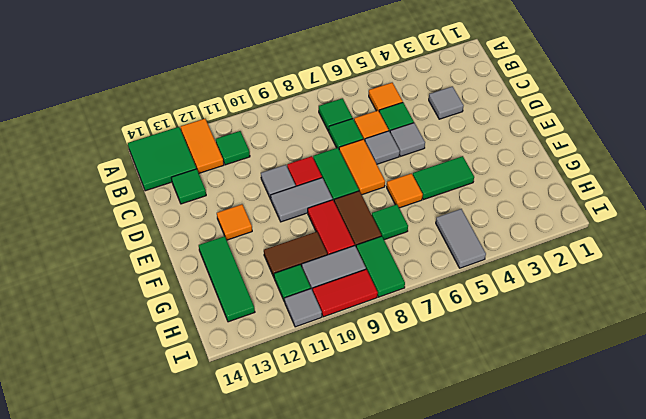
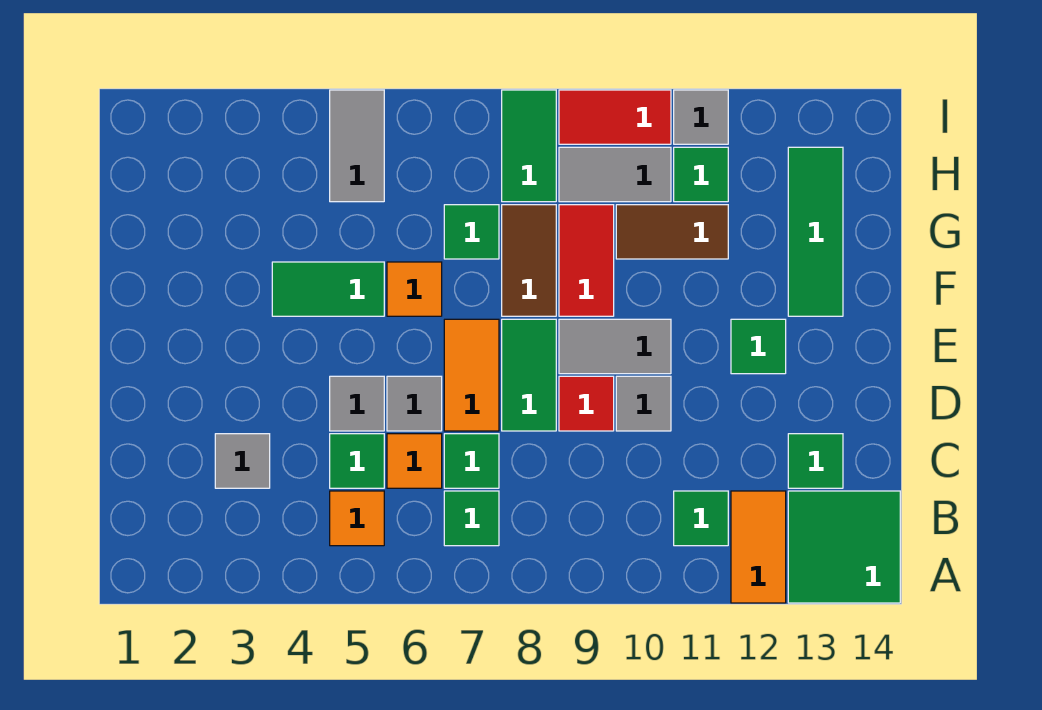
orange tile E12 level 1 -> green tile E12 level 1

